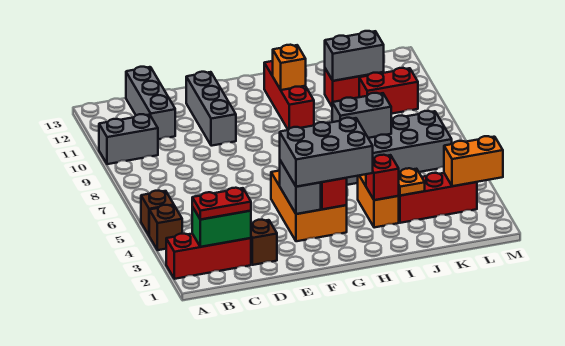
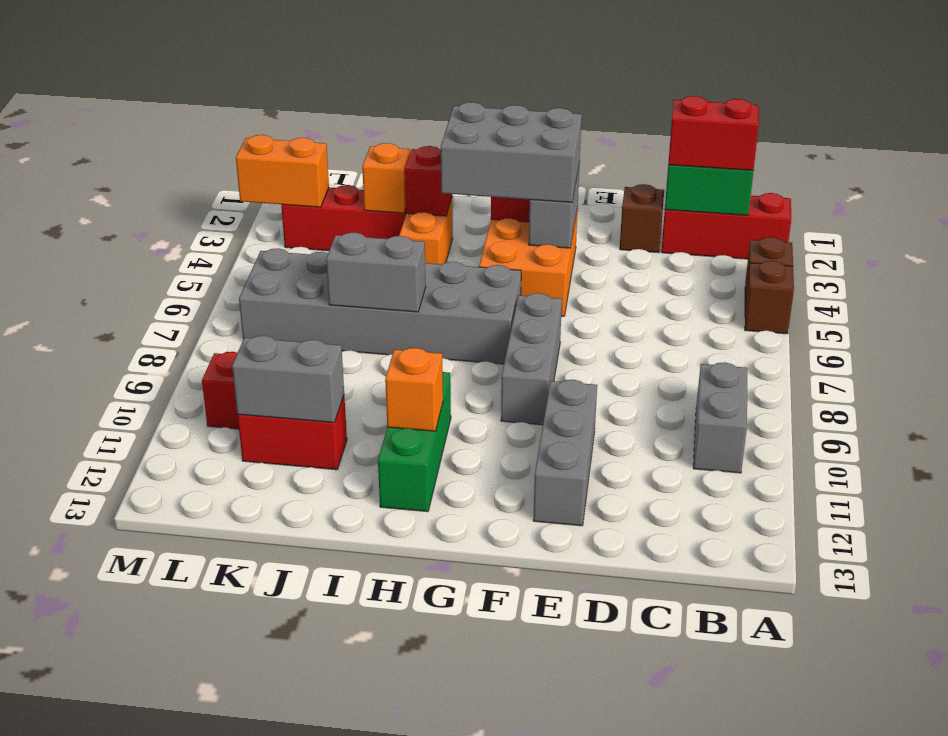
grey brick A10:B10 level 1 -> grey brick B9:B10 level 1
red plate B2:C2 level 3 -> red brick B2:C2 level 3
grey brick C11:C13 level 1 -> grey brick F7:F9 level 1
red brick H10:H12 level 1 -> green brick H10:H12 level 1
orange plate J3 level 2 -> orange brick J3 level 2

